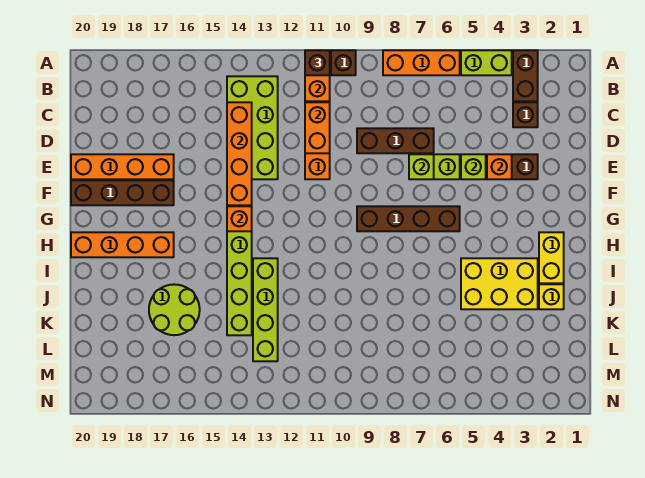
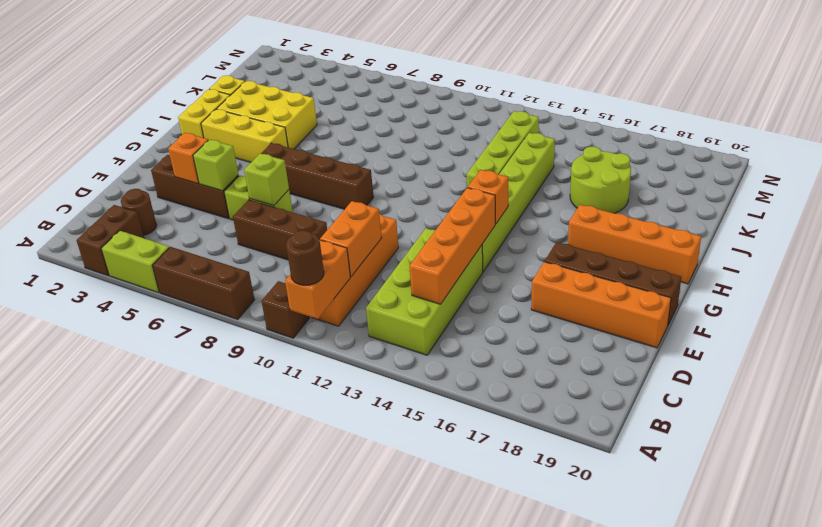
orange brick A6:A8 level 1 -> brown brick A6:A8 level 1
brown brick A11 level 3 -> brown round brick A11 level 3
brown brick C3 level 1 -> brown round brick C3 level 1
none -> yellow brick H3:H5 level 1

